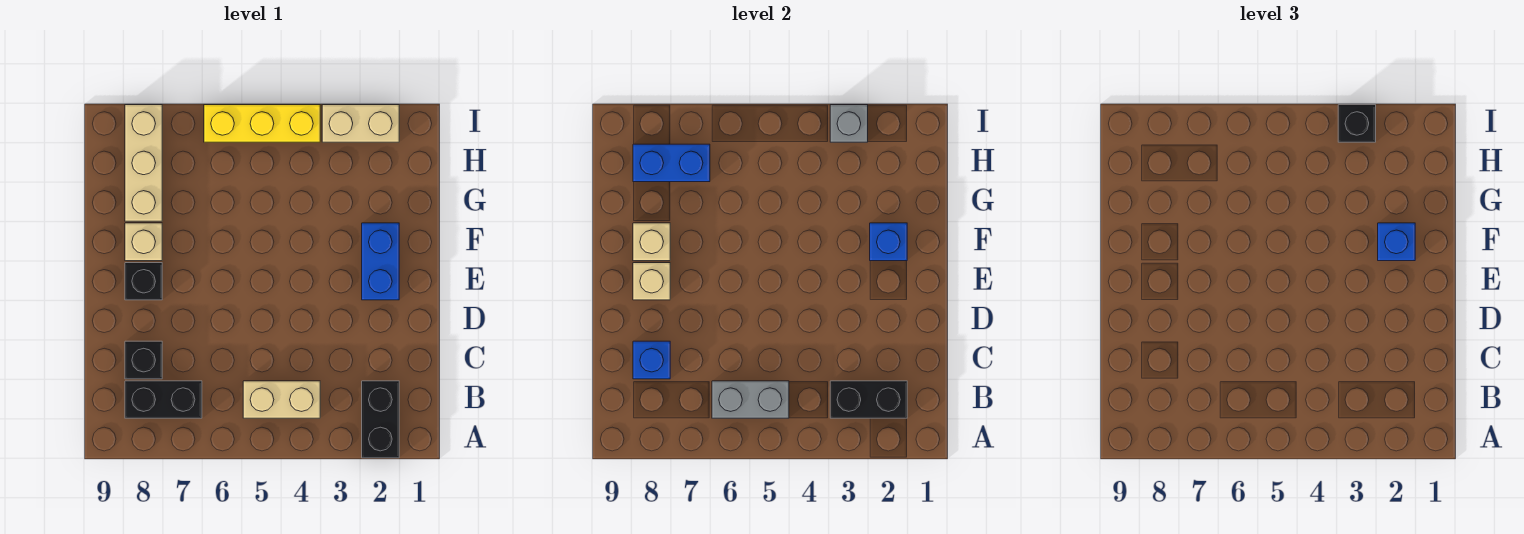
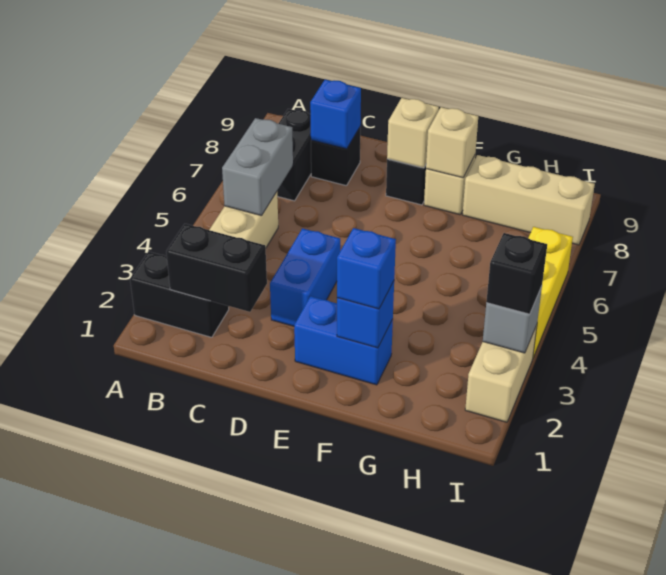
black brick B2:B3 level 2 -> black brick B2:C2 level 2
blue brick H7:H8 level 2 -> blue brick D3:D4 level 1

